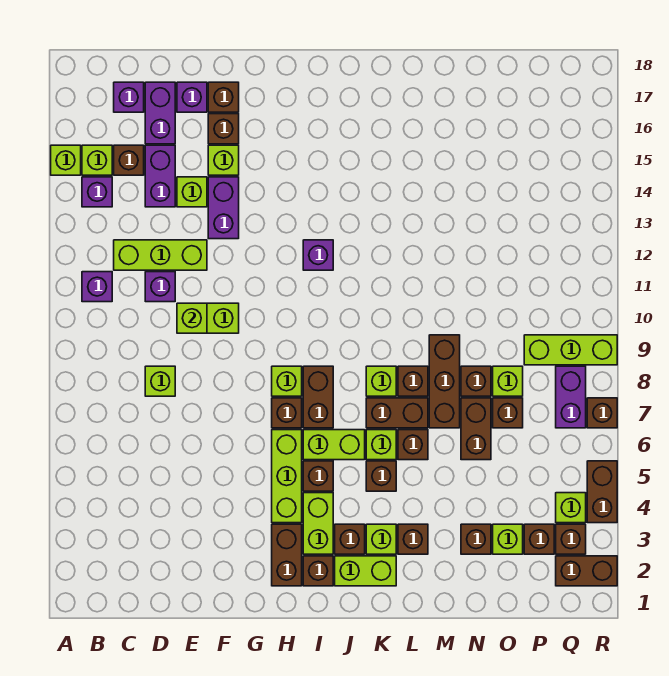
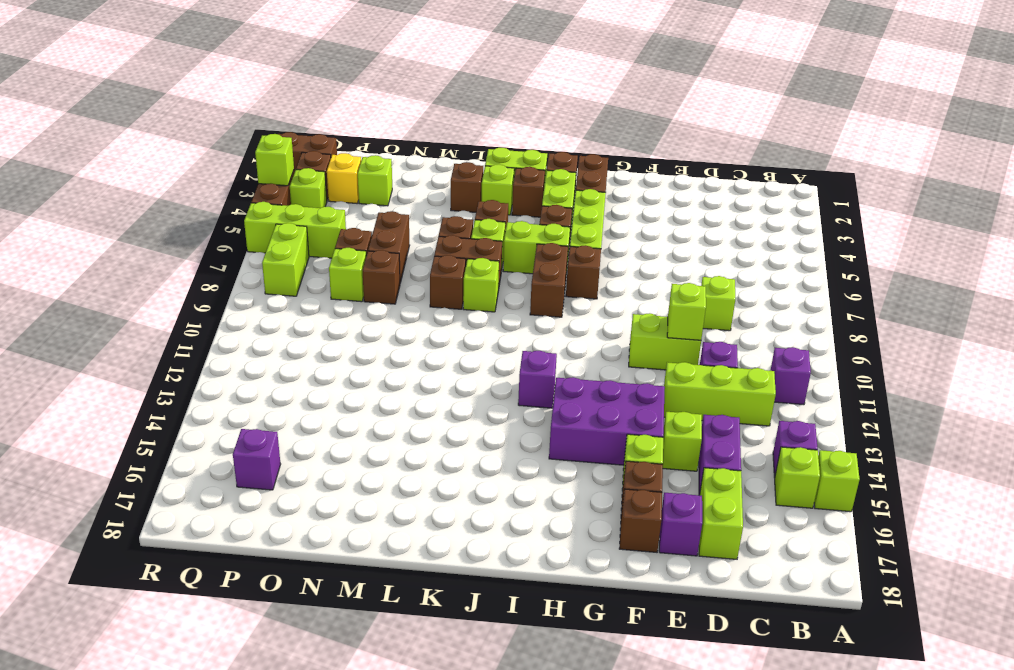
brown brick C15 level 1 -> none
purple brick C17 level 1 -> purple brick P16 level 1
purple brick D16:D17 level 1 -> lime brick D16:D17 level 1
purple brick F13:F14 level 1 -> purple brick F13:H14 level 1
lime brick H8 level 1 -> lime brick R4 level 2
brown brick M7:M9 level 1 -> none
brown brick N3 level 1 -> none
brown brick P3 level 1 -> yellow brick P3 level 1
lime brick P9:R9 level 1 -> lime brick P6:R6 level 1
purple brick Q7:Q8 level 1 -> lime brick Q7:Q8 level 1
brown brick R7 level 1 -> none

